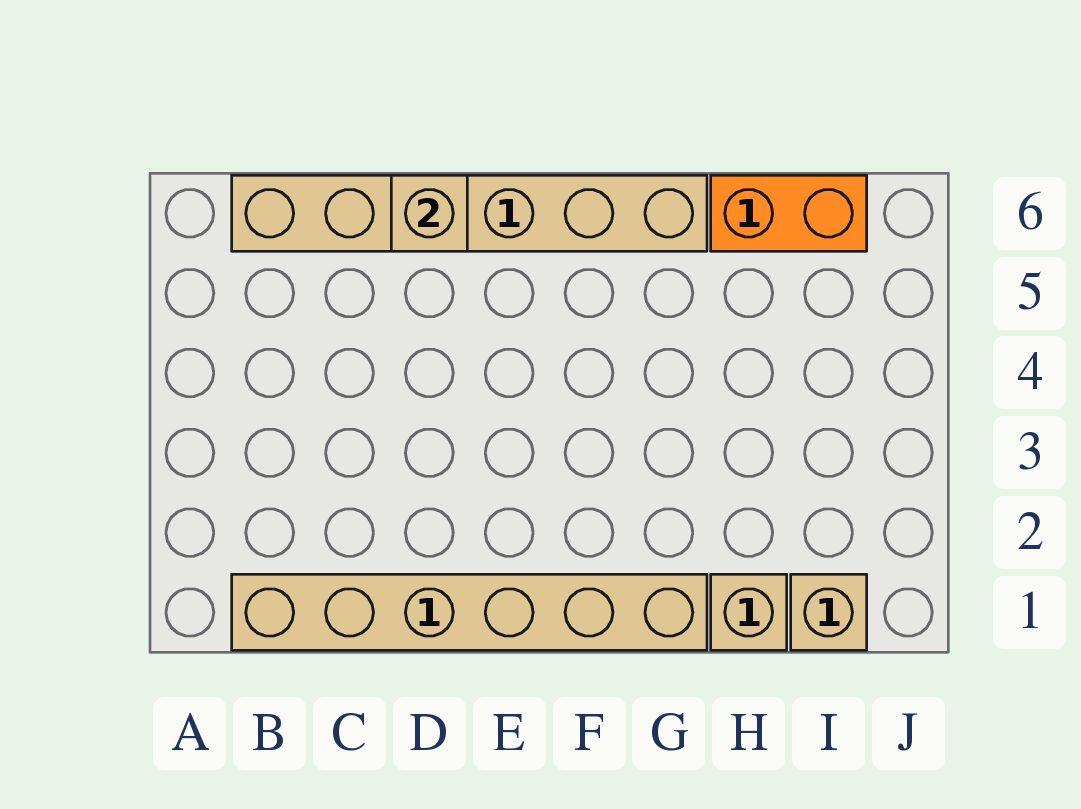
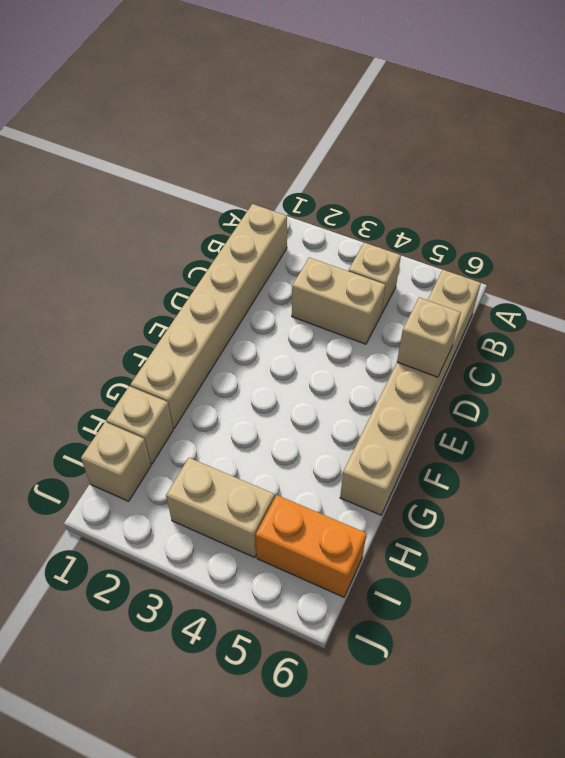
none -> tan brick B4 level 1
none -> tan brick C3:C4 level 1
orange brick H6:I6 level 1 -> orange brick I5:I6 level 1
none -> tan brick I3:I4 level 1

